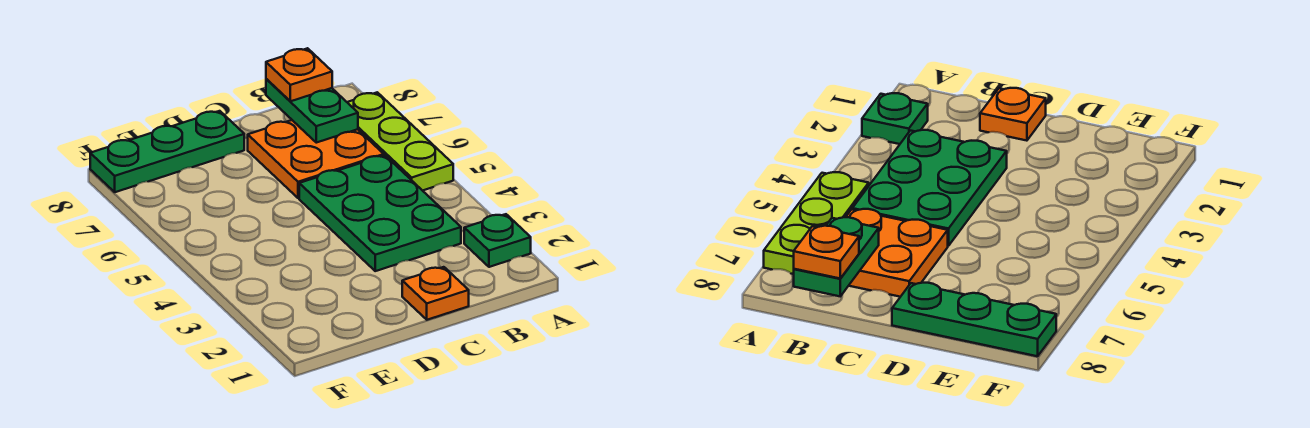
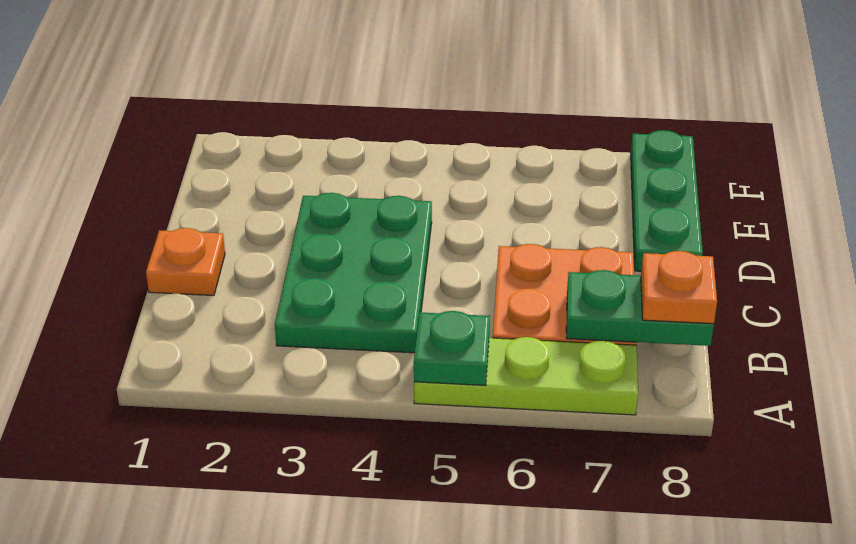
green plate A2 level 1 -> green plate A5 level 2
green plate B3:C5 level 1 -> green plate B3:D4 level 1

